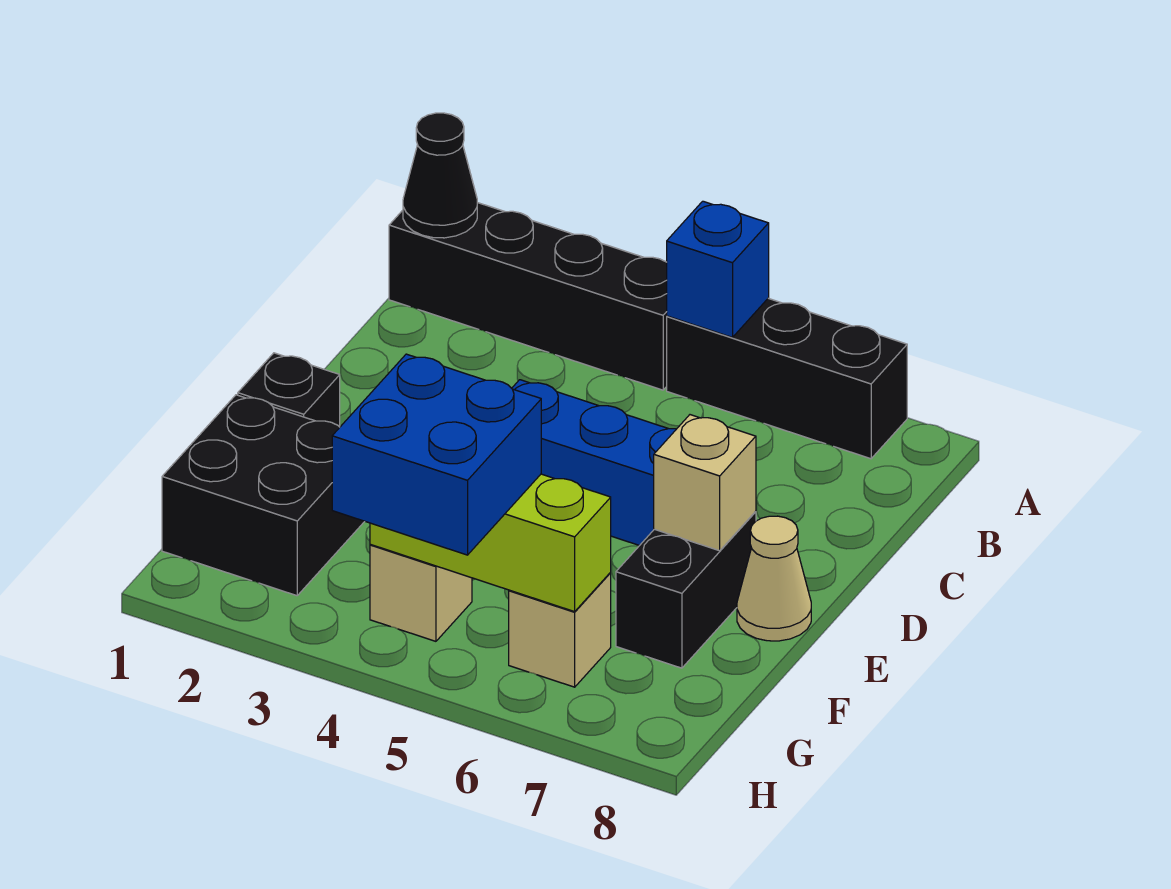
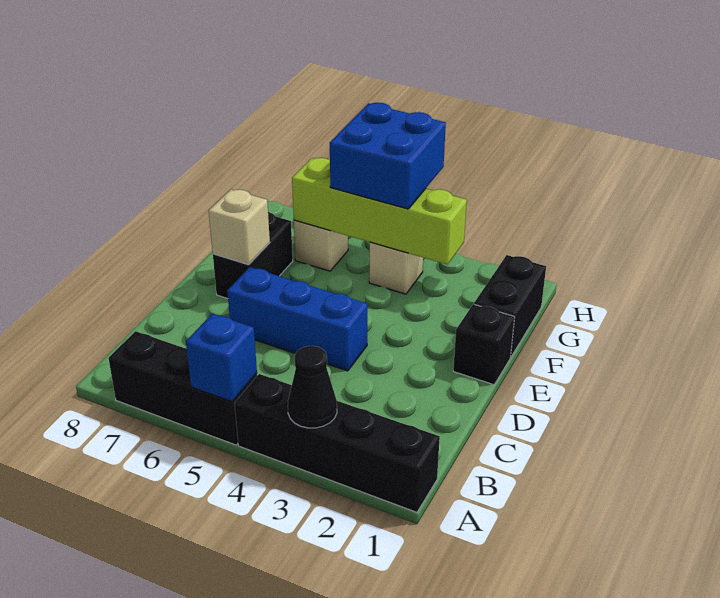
black cone A1 level 2 -> black cone A3 level 2
tan cone E8 level 1 -> none
black brick F1:G2 level 1 -> black brick F1:G1 level 1
lime brick G4:G6 level 2 -> lime brick G3:G6 level 2

